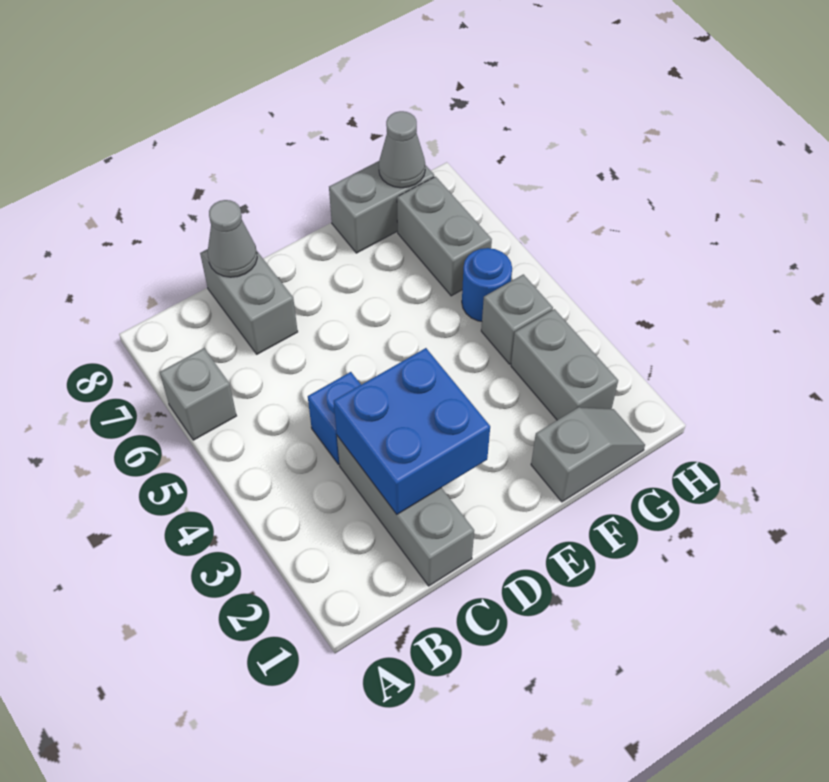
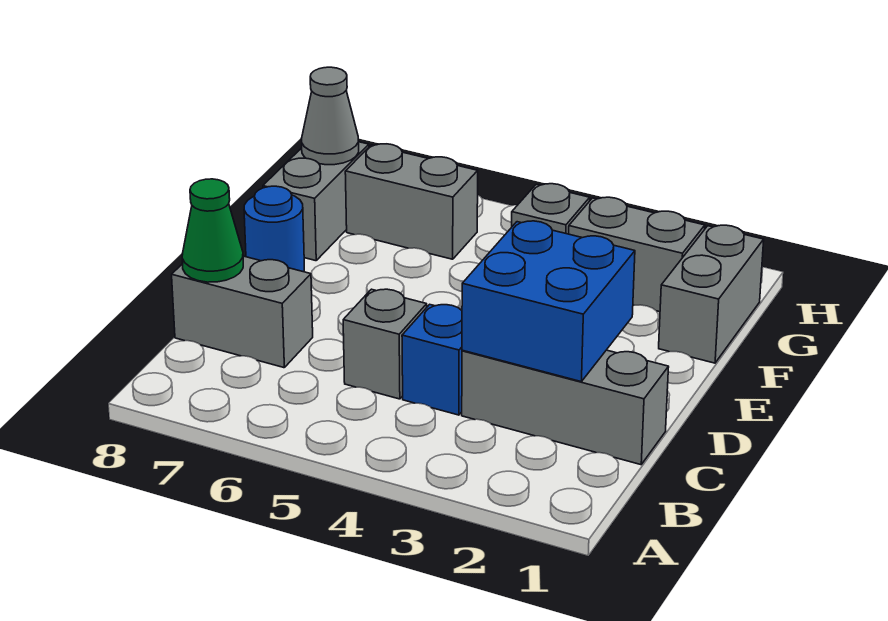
grey brick A6 level 1 -> grey brick C5 level 1
grey cone C8 level 2 -> green cone C8 level 2
grey slope F1:G1 level 1 top F -> grey brick F1:G1 level 1
blue round brick G5 level 1 -> blue round brick E8 level 1

